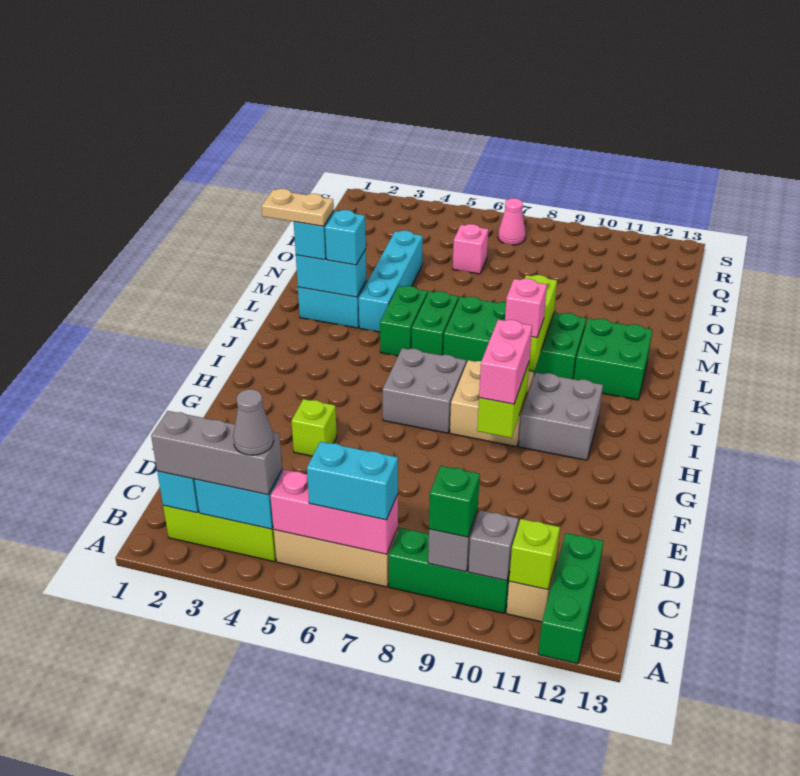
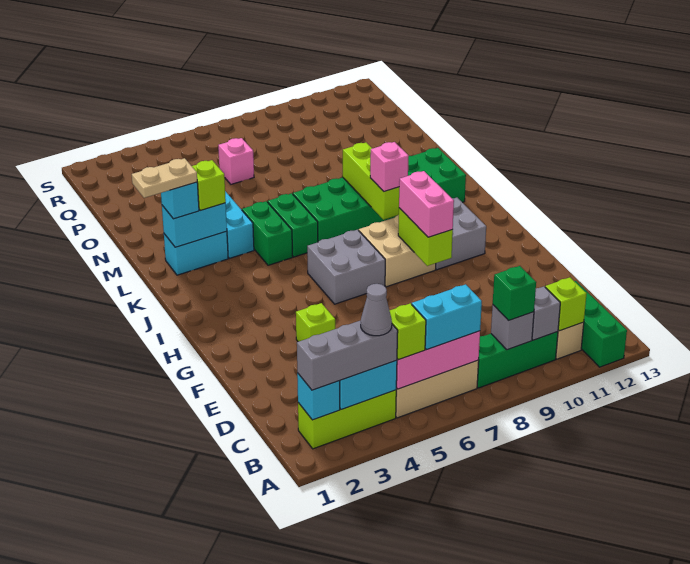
none -> lime brick B5 level 3
cyan brick L3 level 3 -> lime brick L3 level 3
pink cone R7 level 1 -> none

